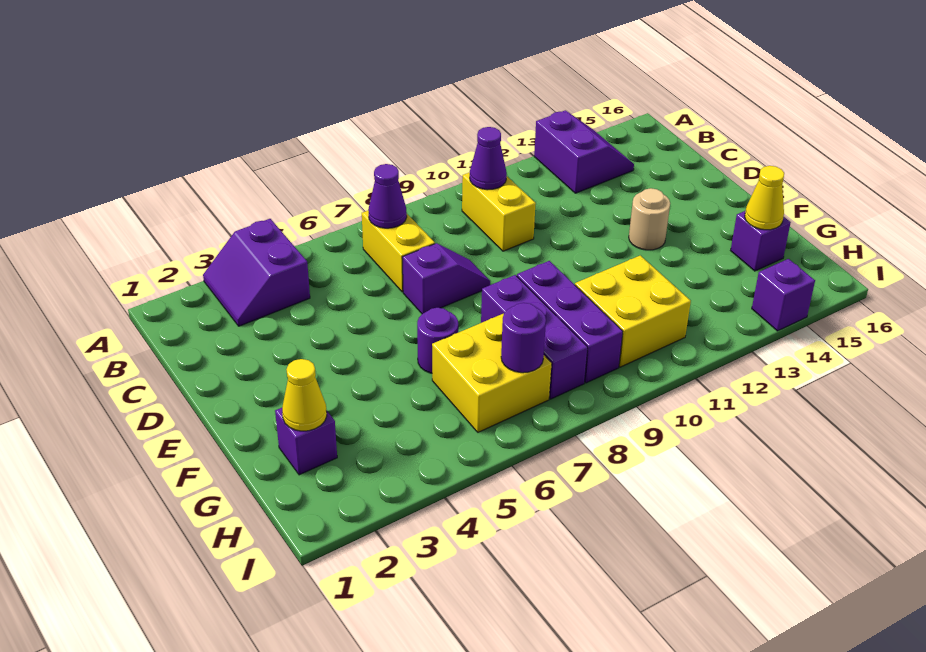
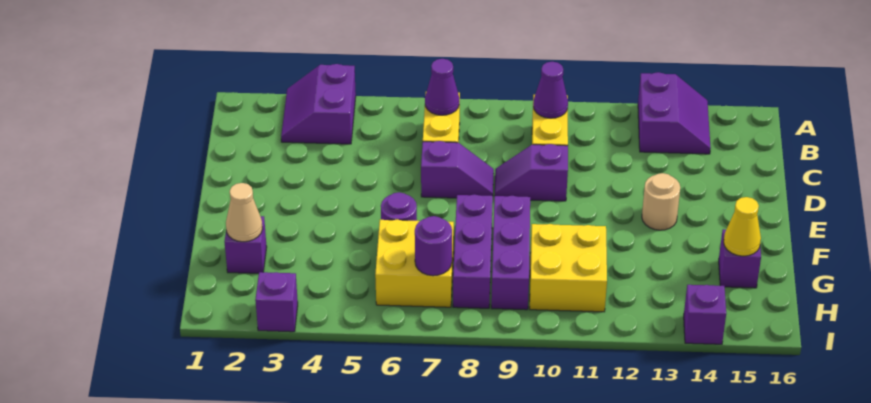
none -> purple slope D9:D10 level 1 top 10
yellow cone G2 level 2 -> tan cone G2 level 2
none -> purple brick I3 level 1

